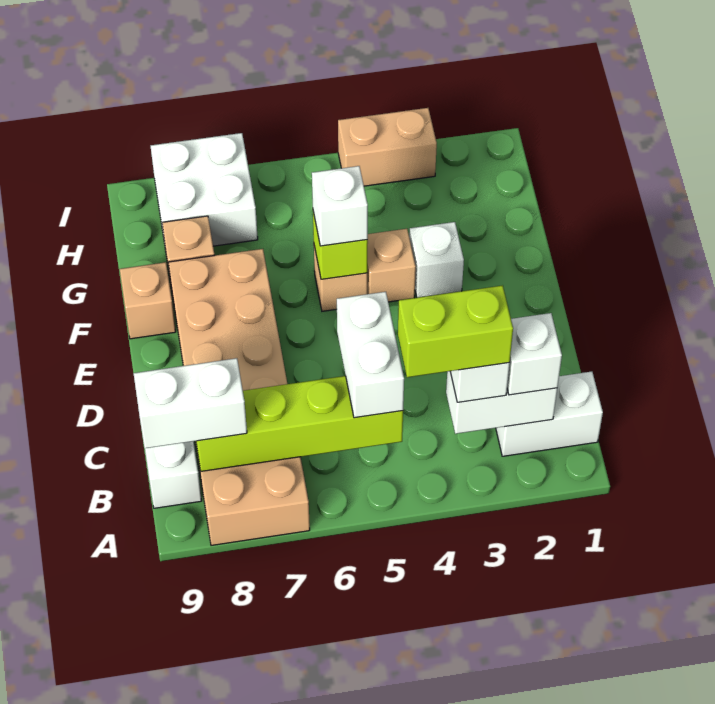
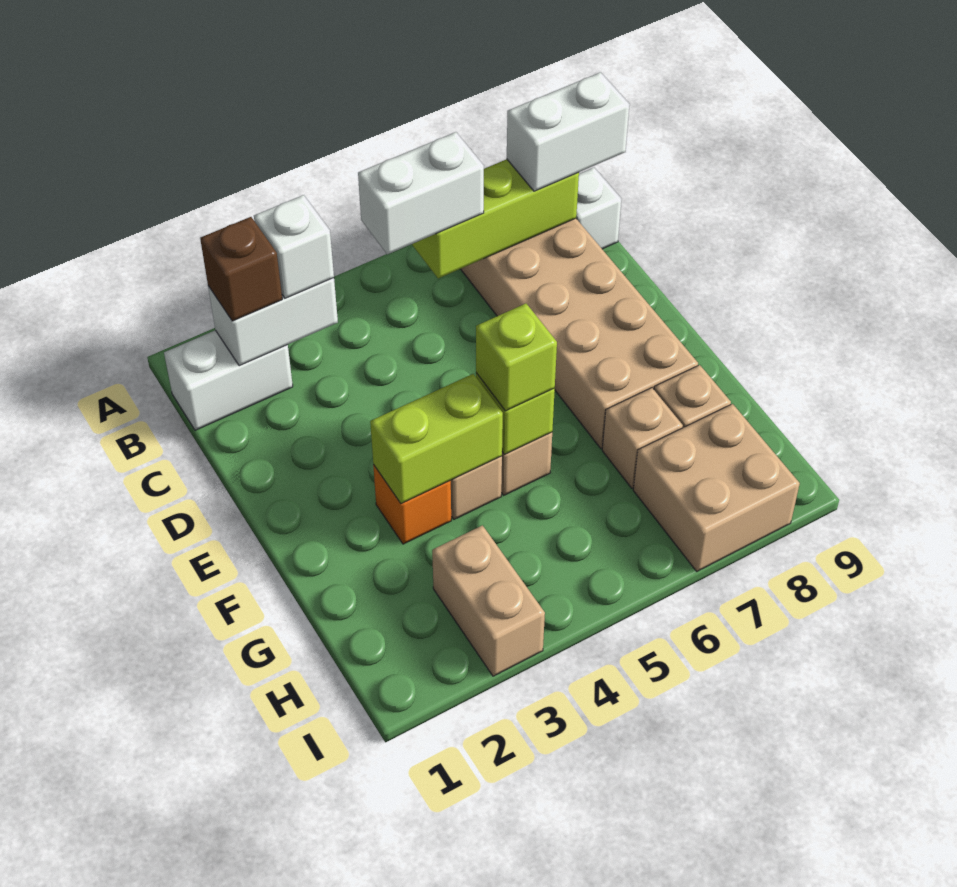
white brick B2 level 3 -> brown brick B2 level 3
lime brick B3:B4 level 4 -> lime brick F3:F4 level 2
lime brick B5:B8 level 2 -> lime brick B6:B8 level 2
white brick B5:C5 level 3 -> white brick B5:B6 level 3
white brick F3 level 1 -> orange brick F3 level 1
white brick F5 level 3 -> lime brick F5 level 3
tan brick F9 level 1 -> tan brick G7 level 1
white brick H7:I8 level 1 -> tan brick H7:I8 level 1
tan brick I3:I4 level 1 -> tan brick H3:I3 level 1

